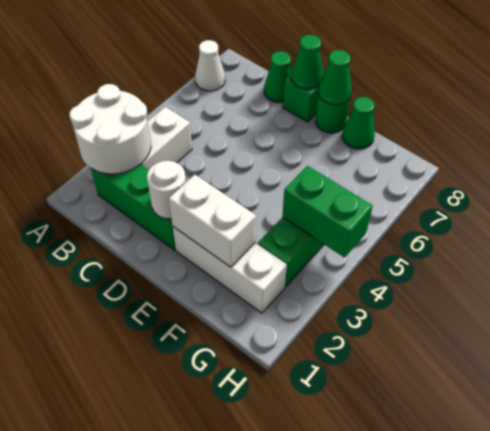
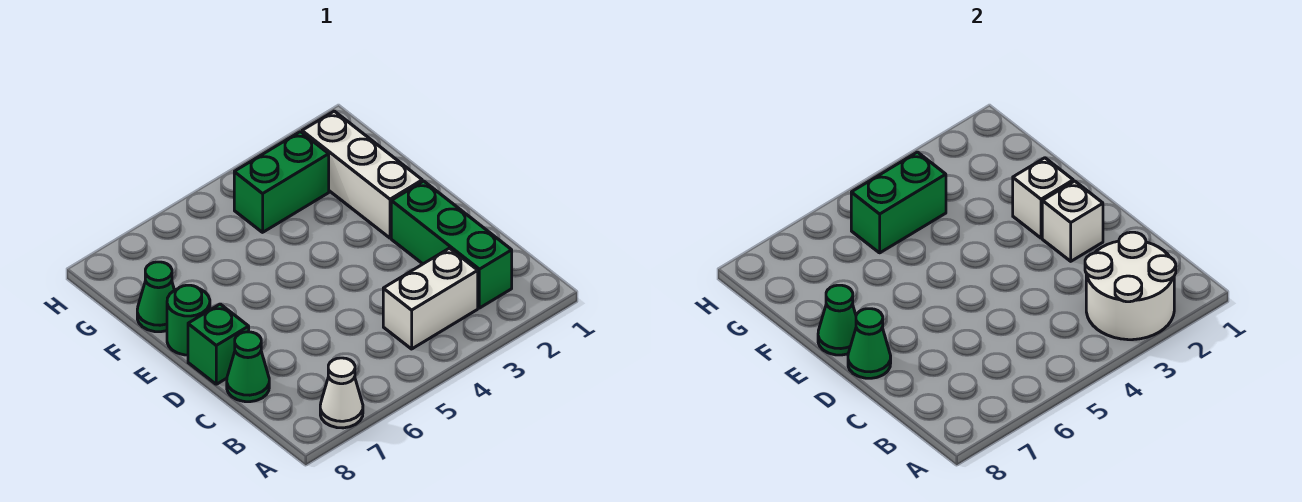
white round brick D2 level 2 -> white brick D2 level 2
white brick E2:F2 level 2 -> white brick E2 level 2
green brick G4:H4 level 2 -> green brick G4:G5 level 2

